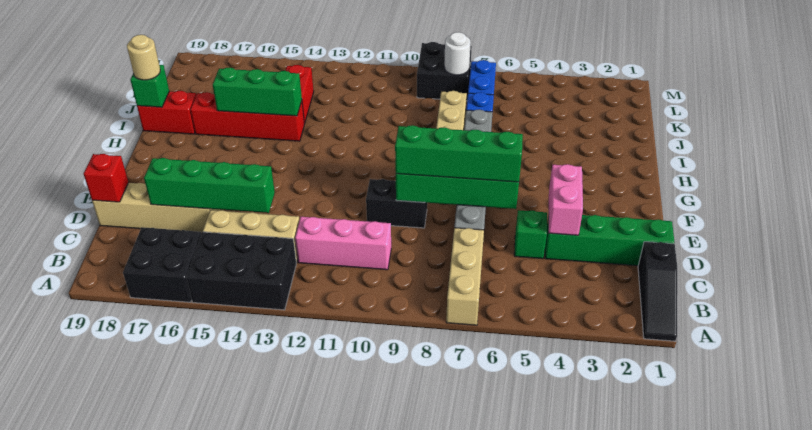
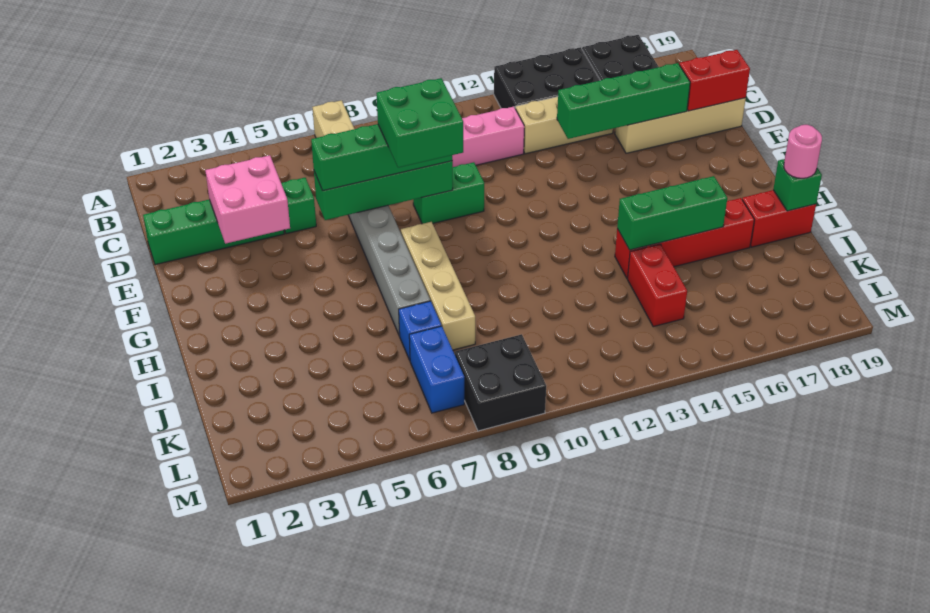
black slope A1:C1 level 1 top C -> none
pink brick D4:E4 level 2 -> pink brick D3:E4 level 2
red brick D19 level 2 -> red brick D18:D19 level 2
none -> green brick E8:F9 level 4
black brick E9:E10 level 1 -> green brick E9:E10 level 1
tan round brick I19 level 3 -> pink round brick I19 level 3
white round brick L8 level 2 -> none

